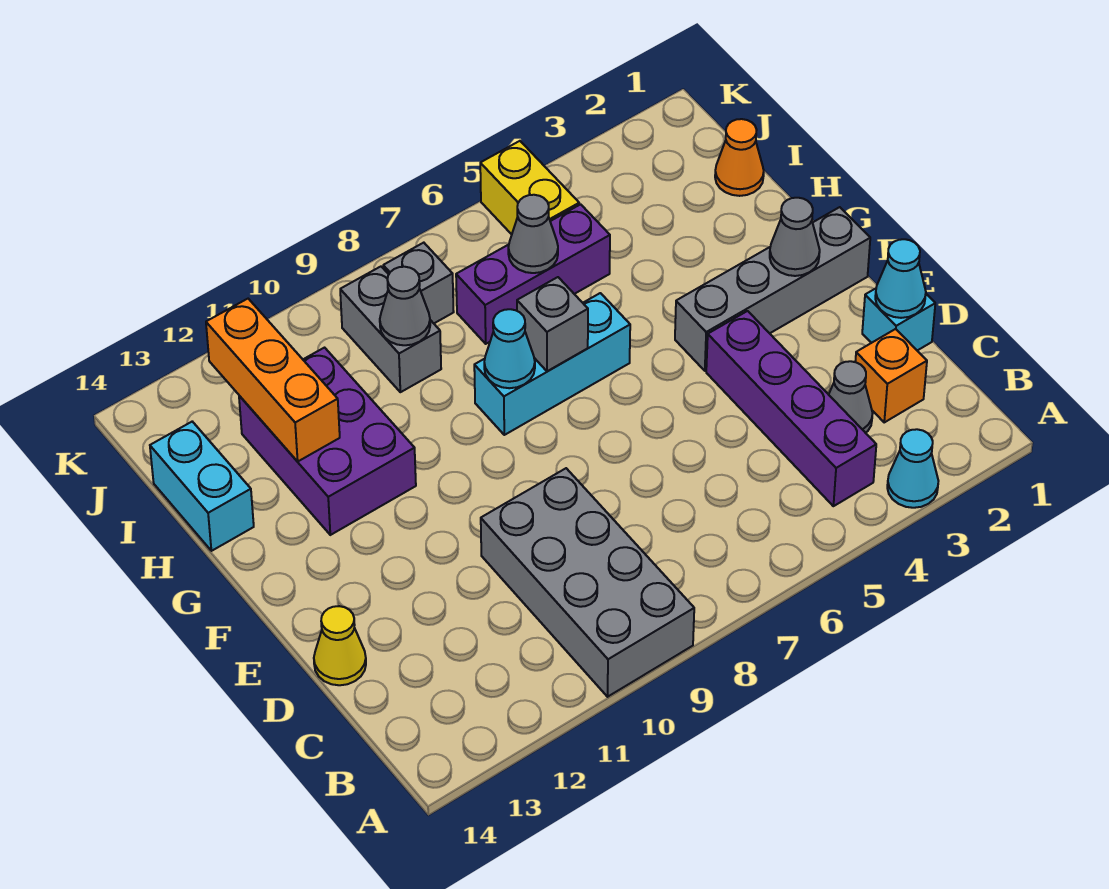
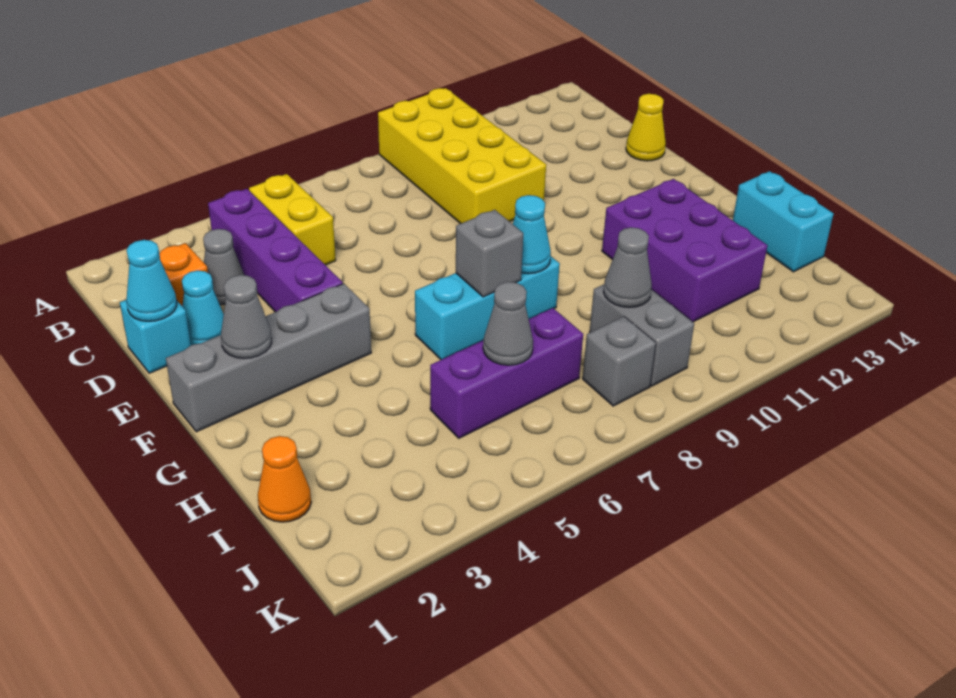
cyan cone A3 level 1 -> cyan cone D2 level 1
grey brick A9:D10 level 1 -> yellow brick A9:D10 level 1
orange brick H12:J12 level 2 -> none
yellow brick J5:K5 level 1 -> yellow brick B5:C5 level 1

